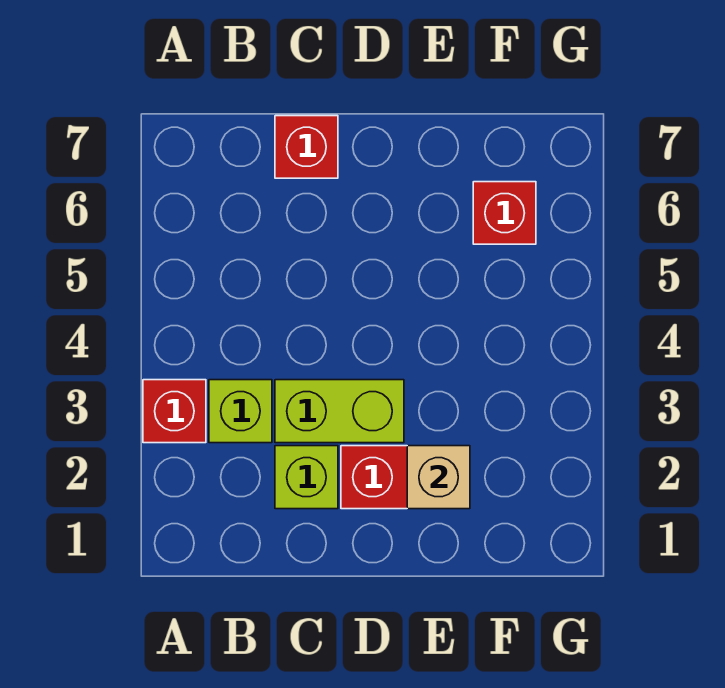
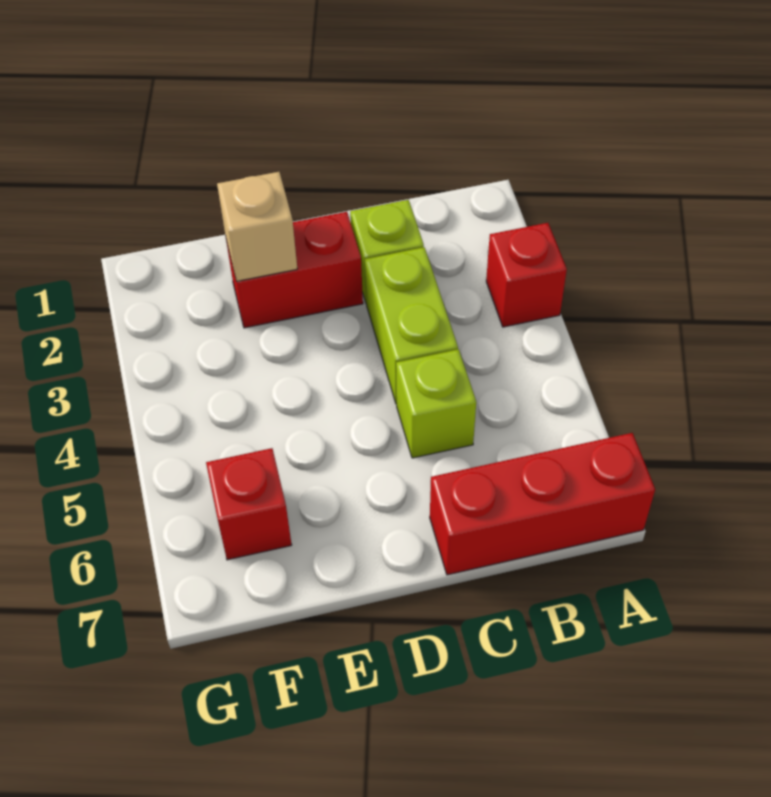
lime brick B3 level 1 -> lime brick C5 level 1
lime brick C3:D3 level 1 -> lime brick C3:C4 level 1
red brick C7 level 1 -> red brick A7:C7 level 1

